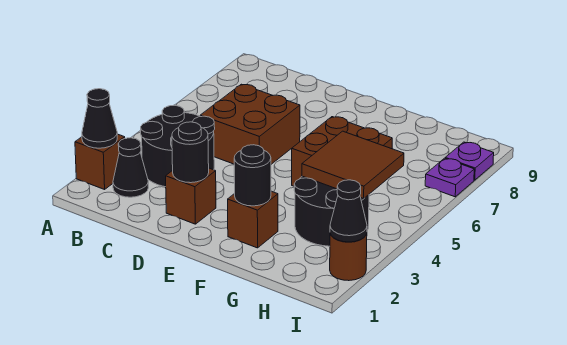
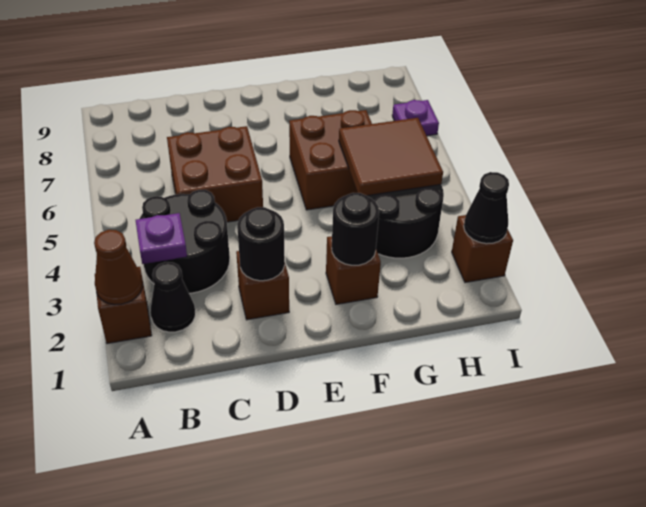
black cone A2 level 2 -> brown cone A2 level 2
brown round brick I2 level 1 -> brown brick I2 level 1
purple plate I8 level 1 -> purple plate B3 level 2

